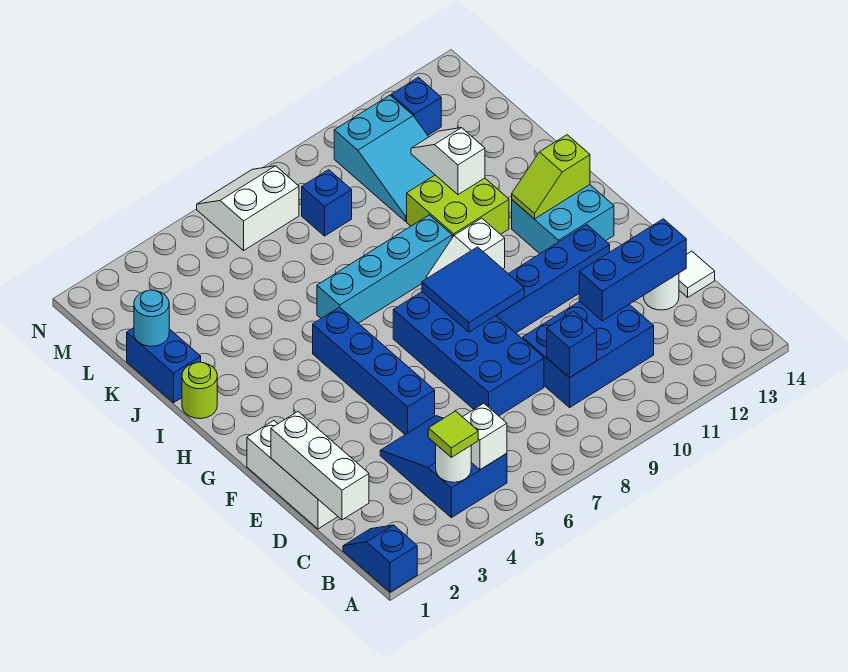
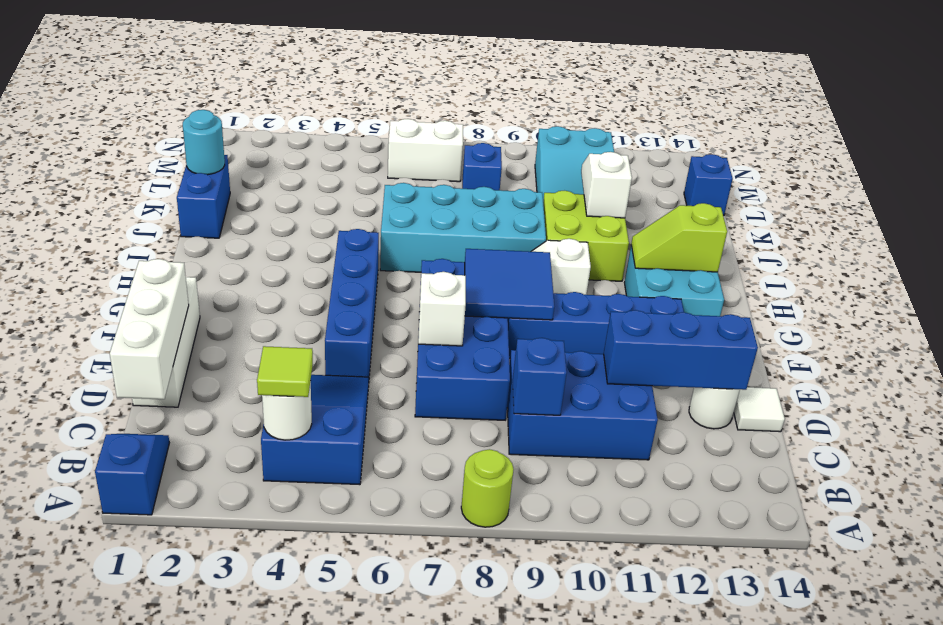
white brick B5 level 2 -> white brick E7 level 2
lime round brick I1 level 1 -> lime round brick A8 level 1
cyan brick I6:I9 level 1 -> cyan brick I6:J9 level 1
blue brick M12 level 1 -> blue brick L14 level 1

